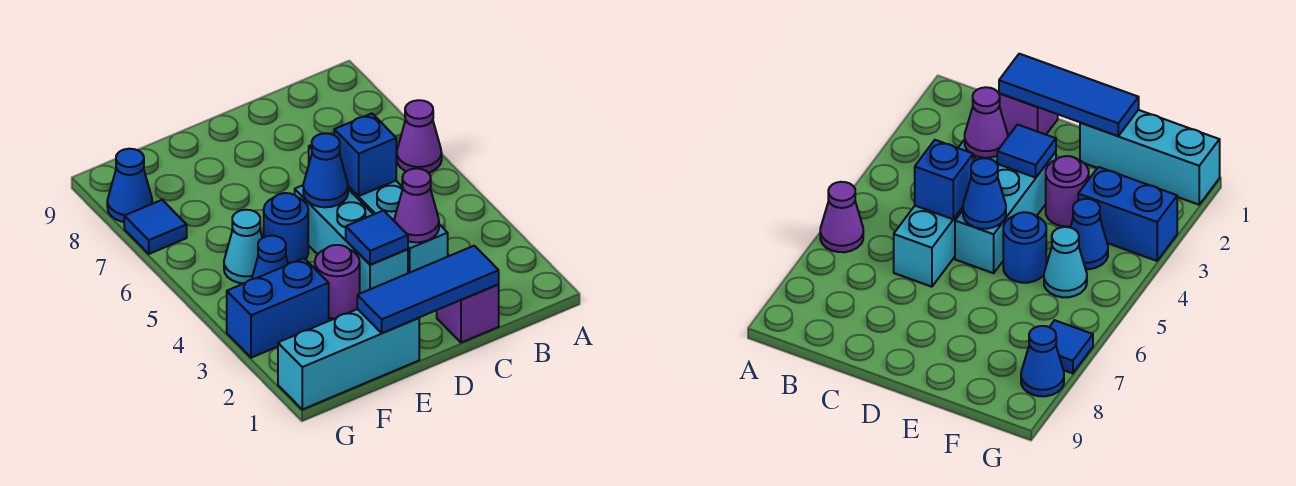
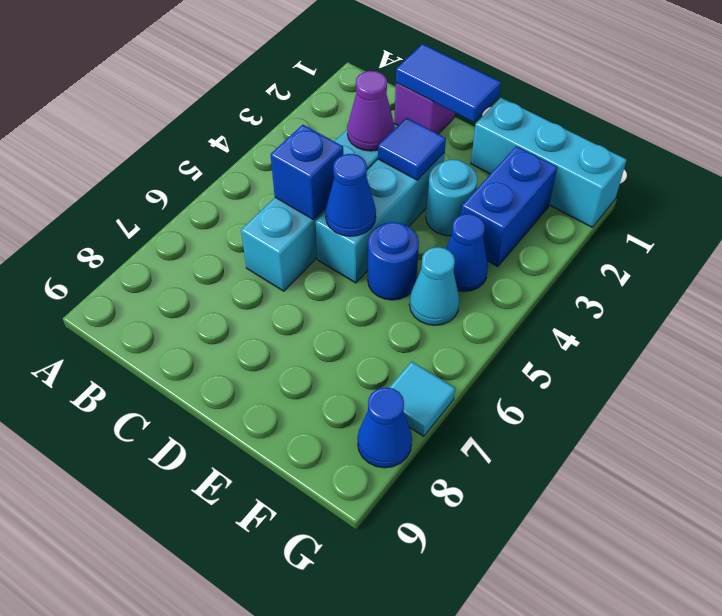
purple cone A6 level 1 -> none
blue tile C1:E1 level 2 -> blue tile C1:D1 level 2
purple round brick E3 level 1 -> cyan round brick E3 level 1
blue brick F3:G3 level 1 -> blue brick F2:F3 level 1
blue tile G7 level 1 -> cyan tile G7 level 1

